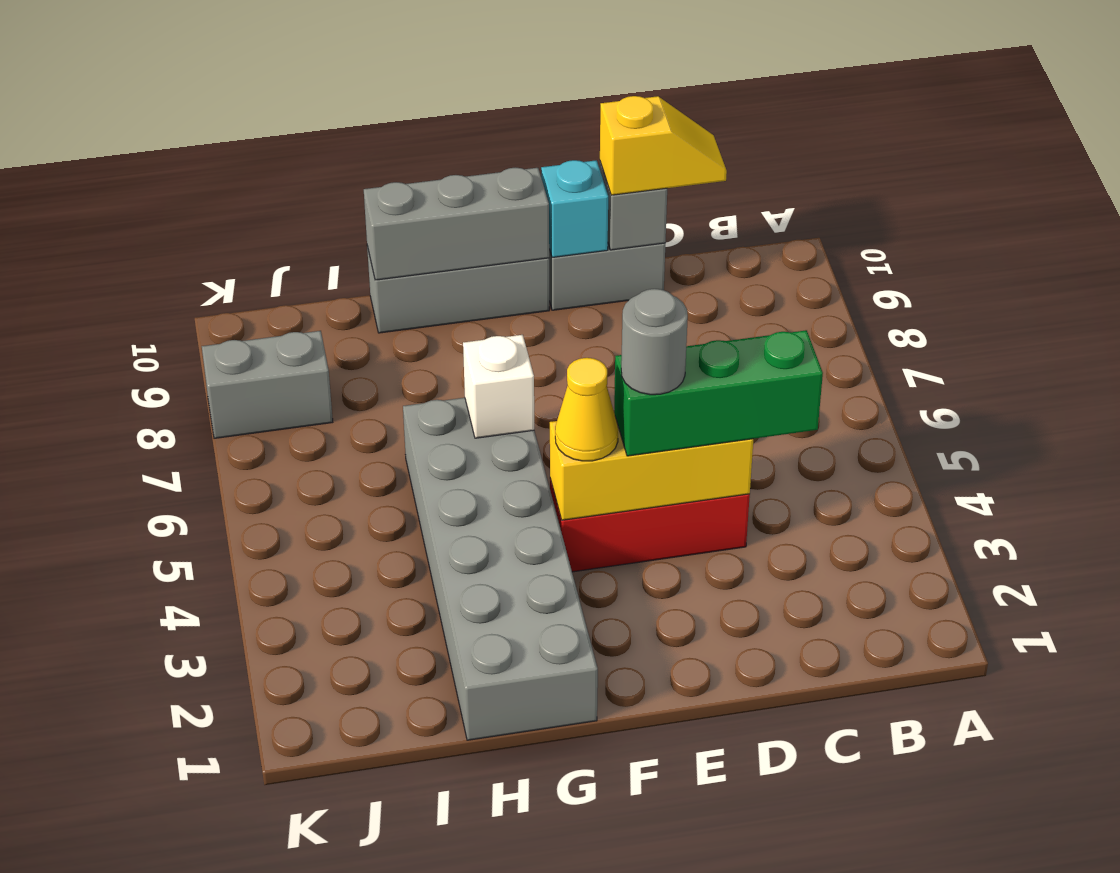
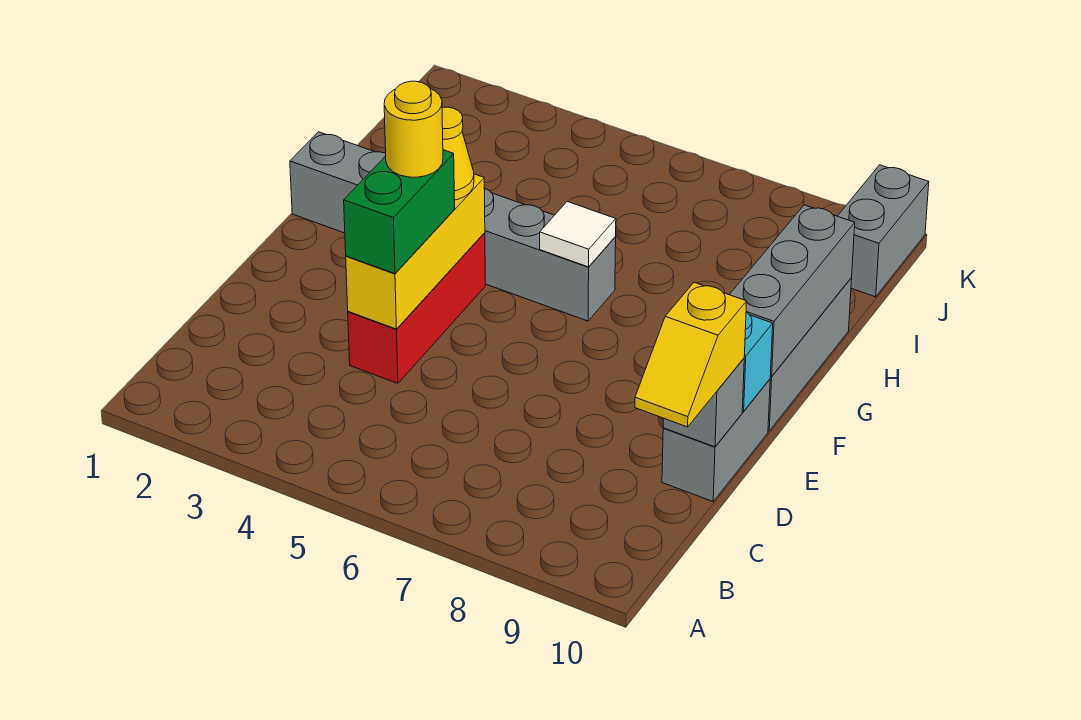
green brick C4:E4 level 3 -> green brick D4:E4 level 3
grey round brick E4 level 4 -> yellow round brick E4 level 4
grey brick G1:H6 level 1 -> grey brick G1:G6 level 1
white brick G6 level 2 -> white tile G6 level 2
grey brick J8:K8 level 1 -> grey brick J10:K10 level 1

